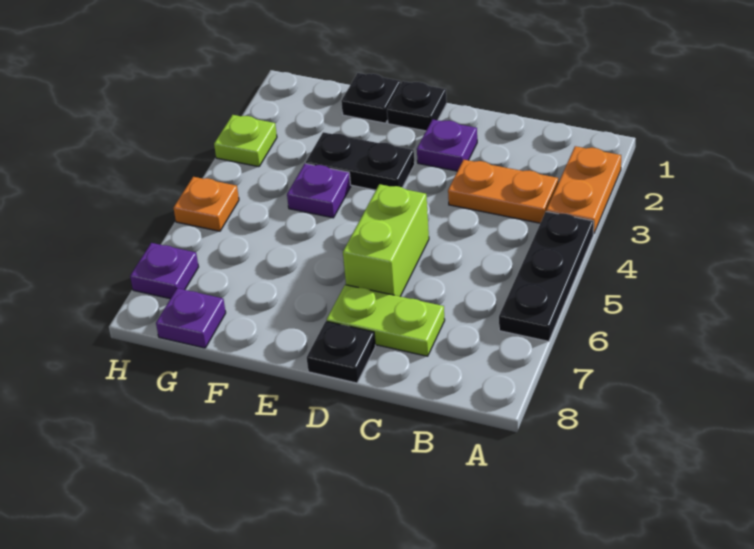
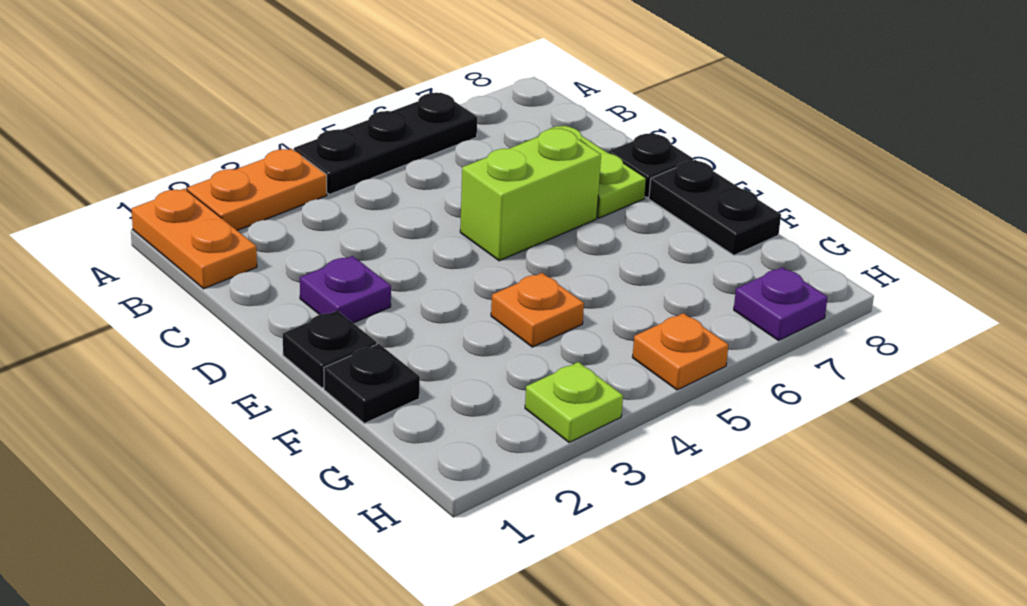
orange plate B3:C3 level 1 -> orange plate A1:B1 level 1
black plate E3:F3 level 1 -> black plate E8:F8 level 1
purple plate F4 level 1 -> orange plate F4 level 1
purple plate G8 level 1 -> none

